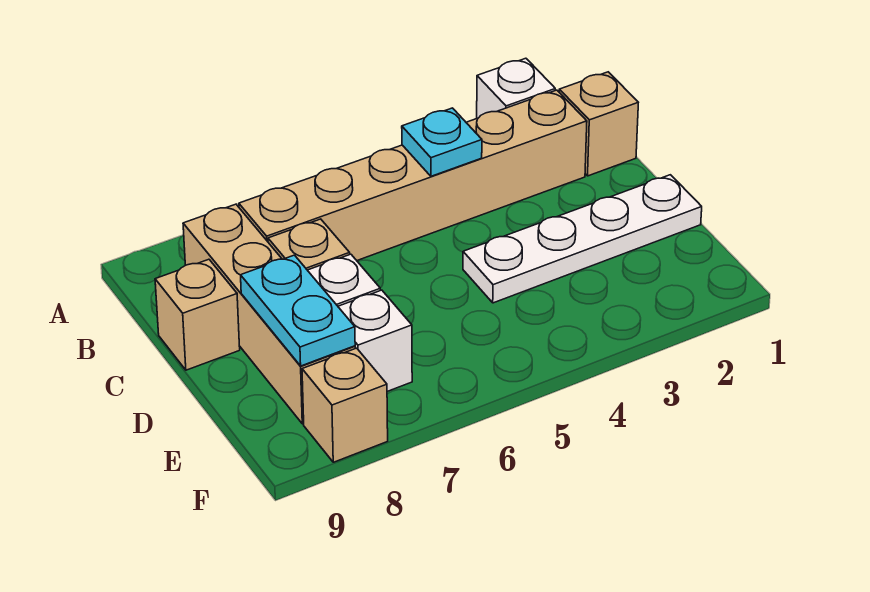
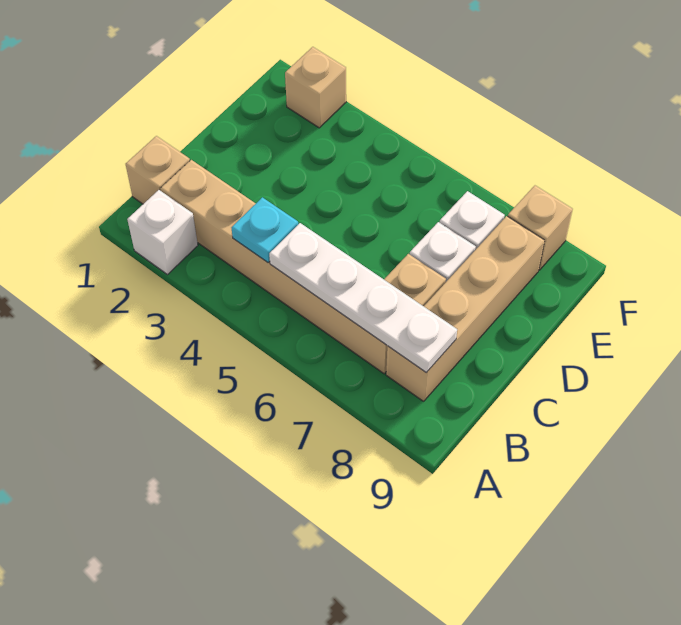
tan brick C9 level 1 -> tan brick F2 level 1
white plate D1:D4 level 1 -> white plate B5:B8 level 2
cyan plate D8:E8 level 2 -> none

